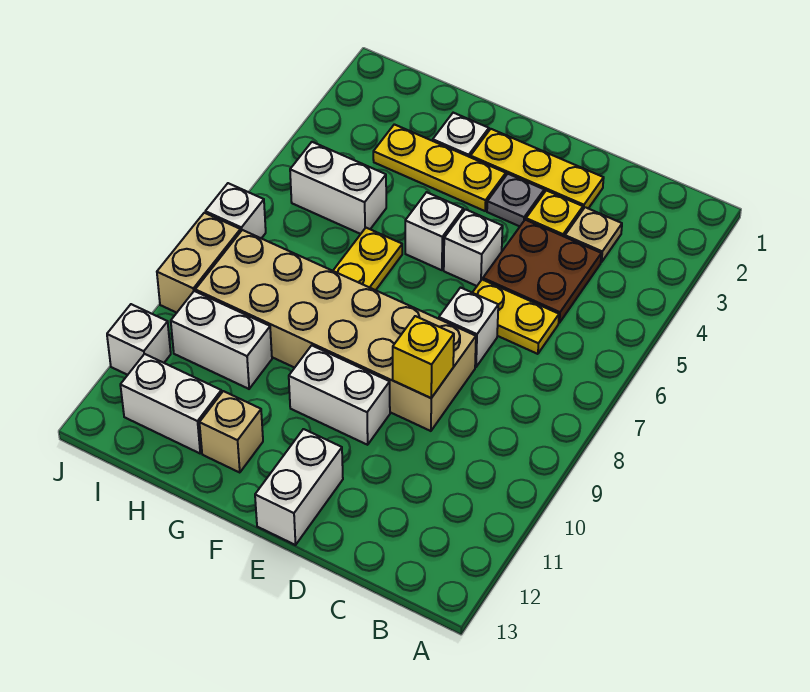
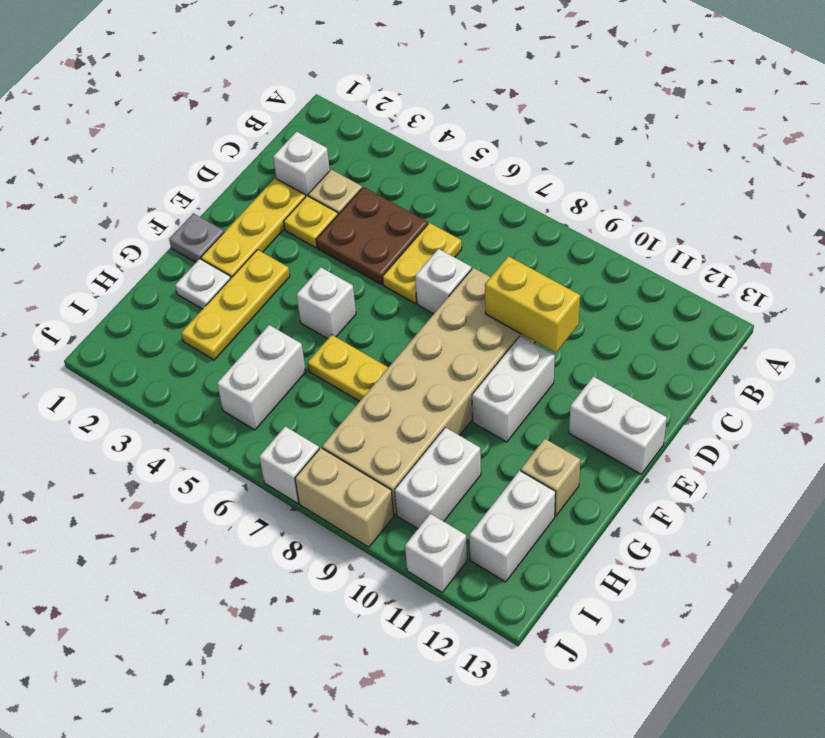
yellow brick D9 level 2 -> yellow brick D9:D10 level 2
grey plate E3 level 1 -> grey plate F1 level 1
white brick E5 level 1 -> white brick C2 level 1

